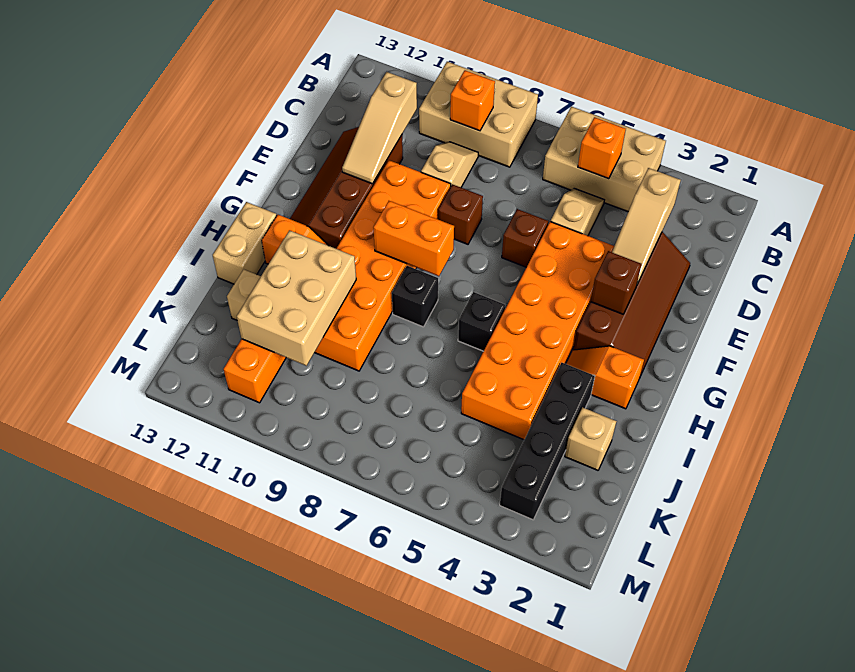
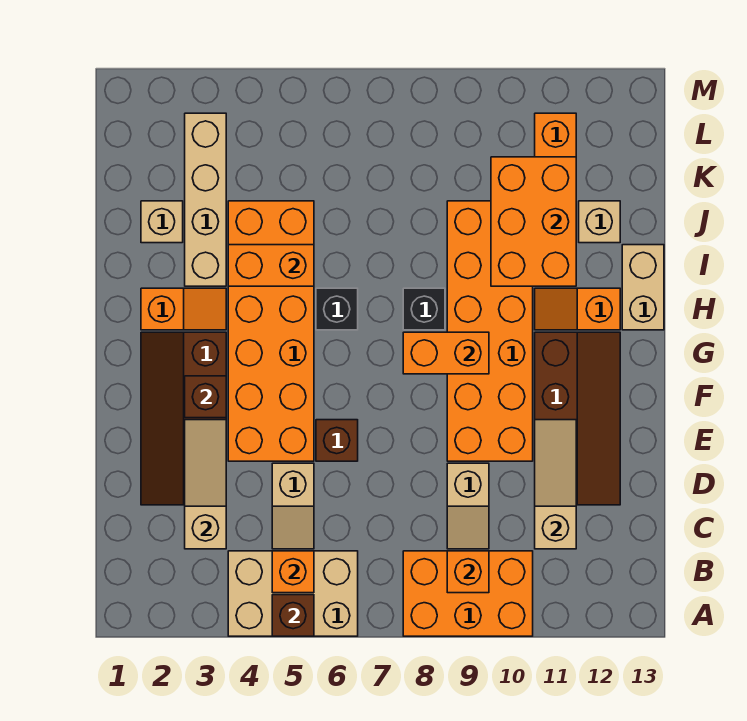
tan brick A8:B10 level 1 -> orange brick A8:B10 level 1
brown brick E8 level 1 -> brown brick A5 level 2
black brick I3:L3 level 1 -> tan brick I3:L3 level 1
none -> orange brick I4:I5 level 2
tan brick I10:K11 level 2 -> orange brick I10:K11 level 2

